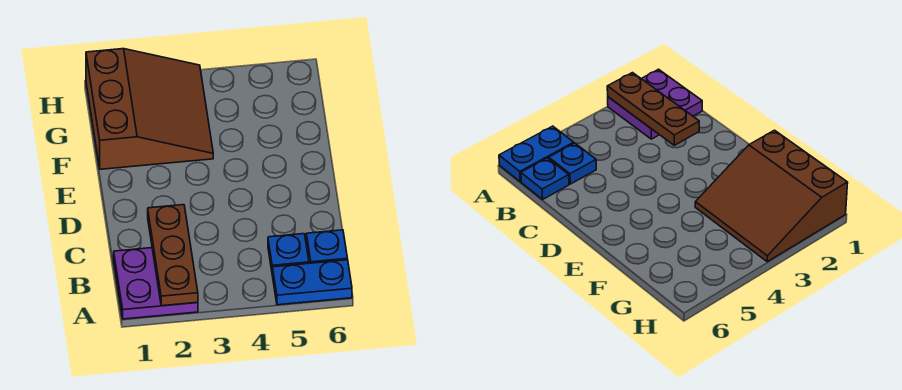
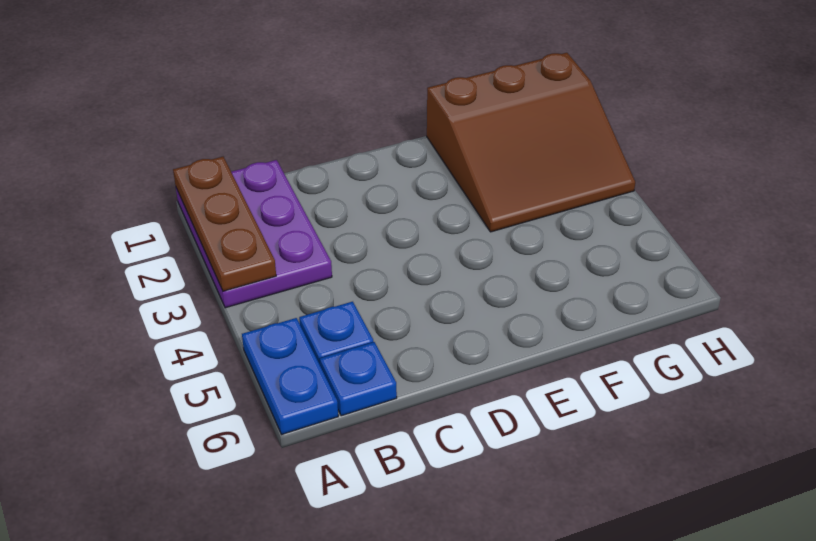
purple plate A1:B2 level 1 -> purple plate A1:B3 level 1
brown plate A2:C2 level 2 -> brown plate A1:A3 level 2

